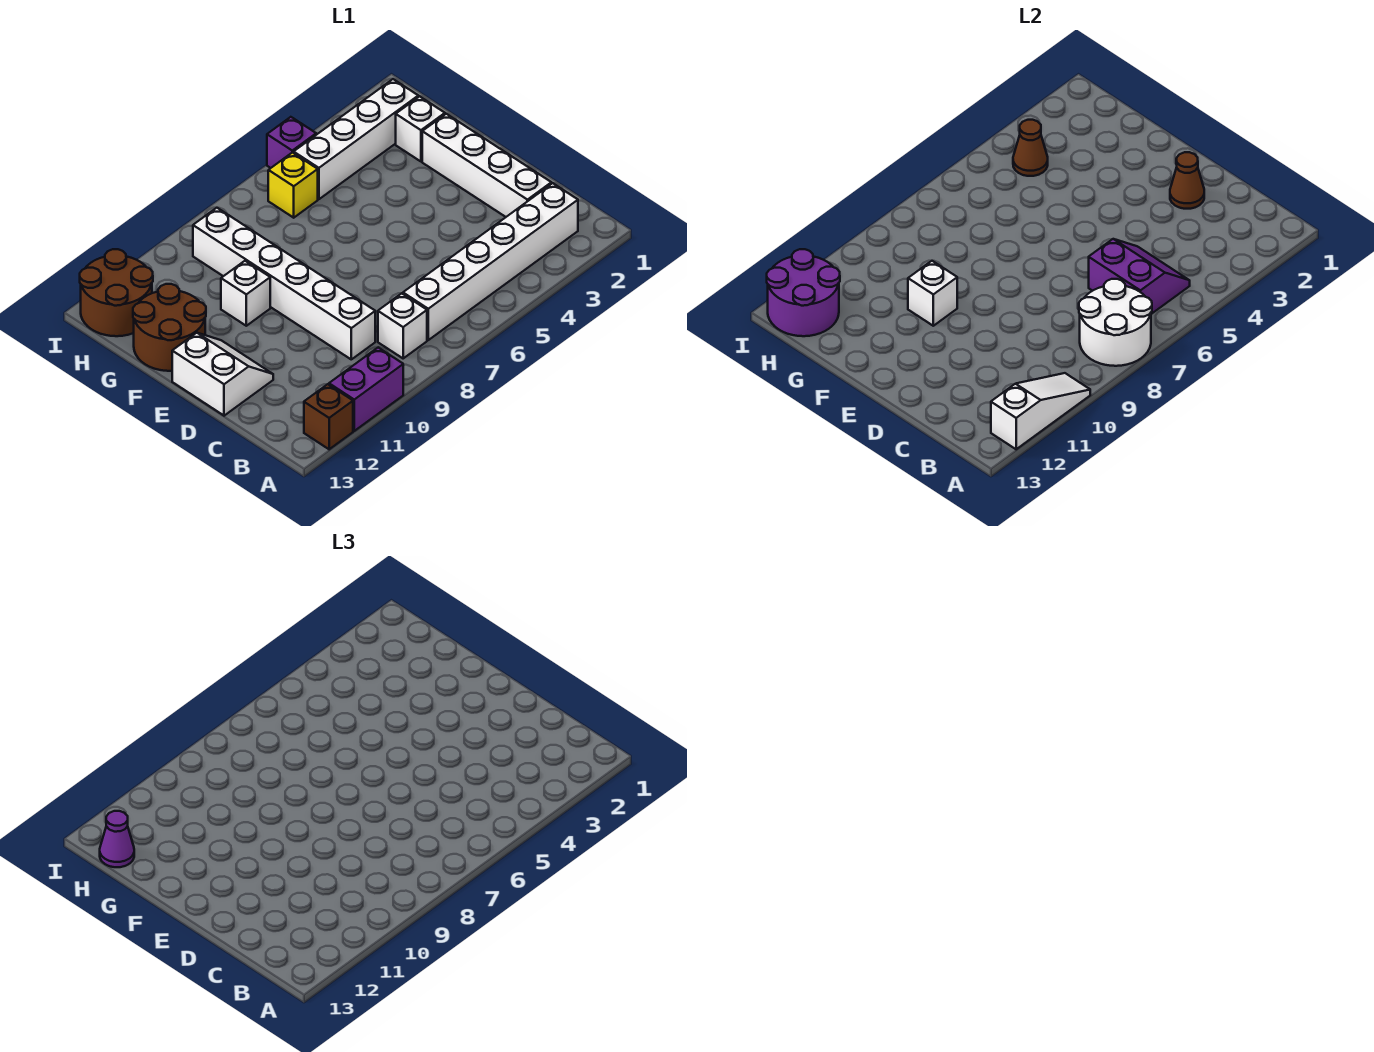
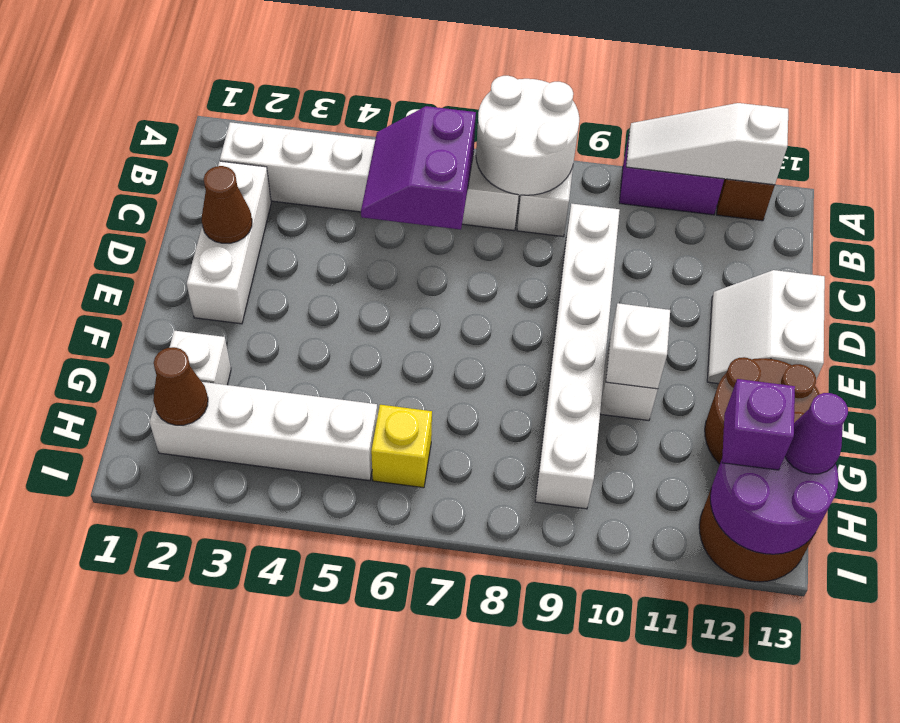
white brick C2:F2 level 1 -> white brick C2:E2 level 1
brown cone H4 level 2 -> brown cone H2 level 2
purple brick I5 level 1 -> purple brick H12 level 3

